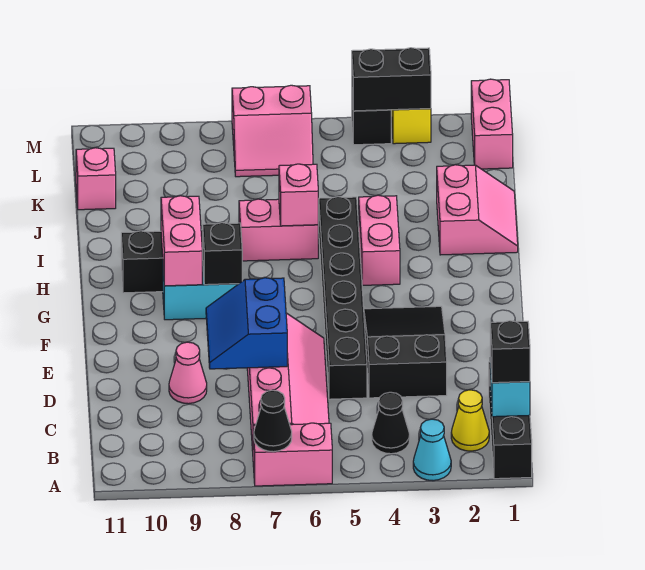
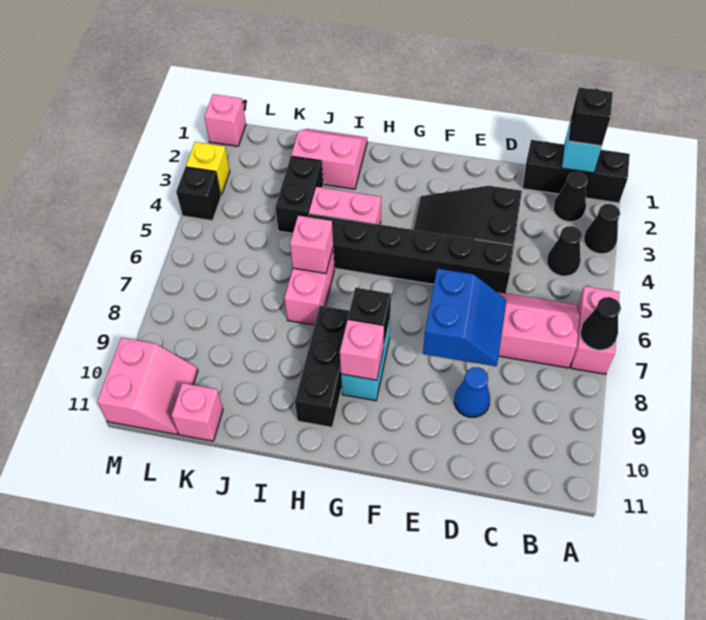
cyan cone A3 level 1 -> black cone A3 level 1
yellow cone B2 level 1 -> black cone B2 level 1
blue slope D7:E8 level 2 top 7 -> blue slope D7:E8 level 2 top E
pink cone D9 level 1 -> blue cone D9 level 1
pink brick G9:H9 level 2 -> pink brick G9 level 2
pink brick L1:M1 level 1 -> pink brick M1 level 1
pink slope L6:M7 level 1 top M -> pink slope L10:M11 level 1 top M
black brick M3:M4 level 2 -> black brick J3:J4 level 1

